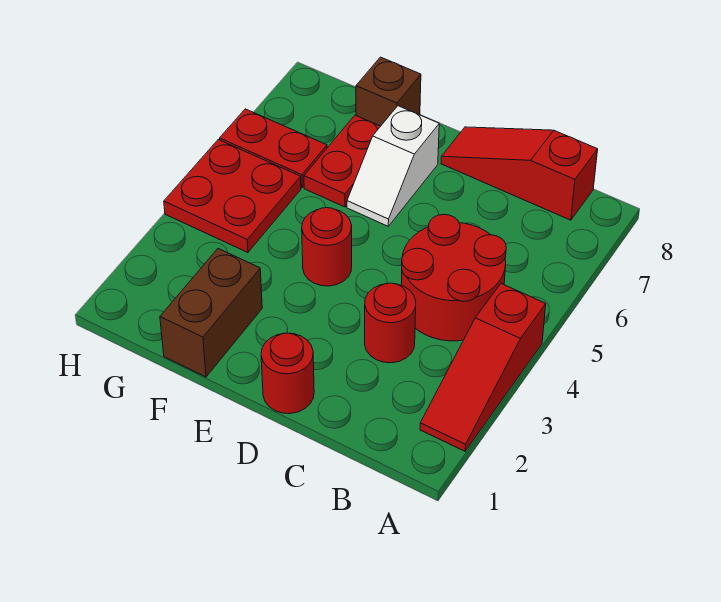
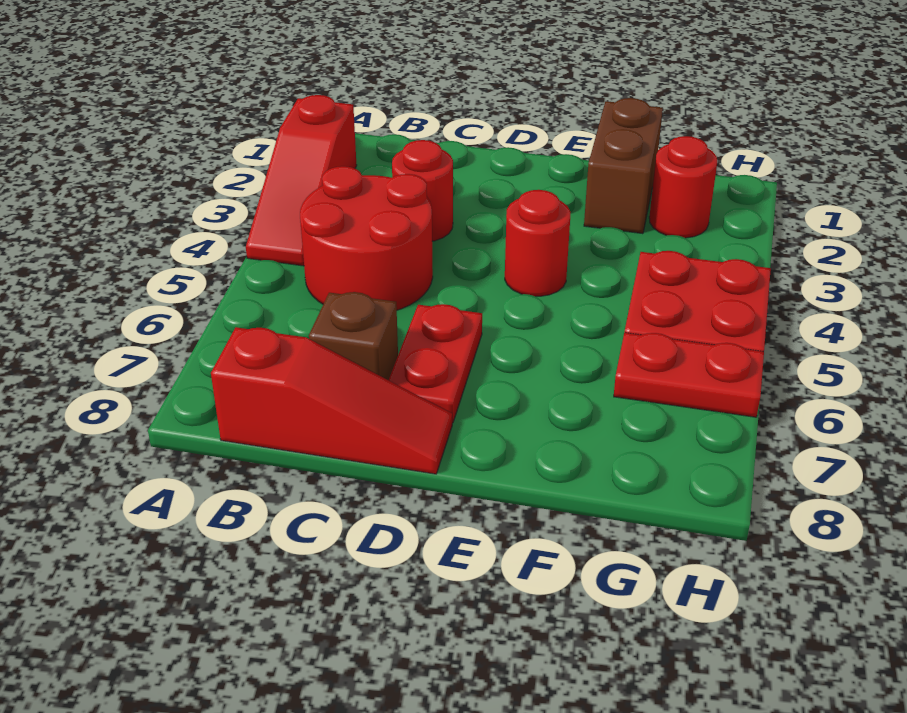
red slope A2:A4 level 1 top 4 -> red slope A2:A4 level 1 top 2
red round brick D1 level 1 -> red round brick G2 level 1
white slope E6:E7 level 1 top 7 -> none
red plate F6:F7 level 1 -> red plate D6:D7 level 1
brown brick F8 level 1 -> brown brick C7 level 1

